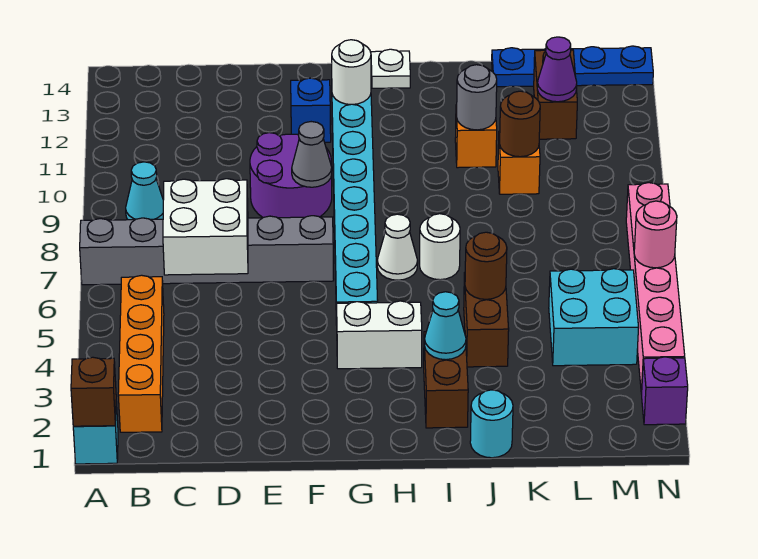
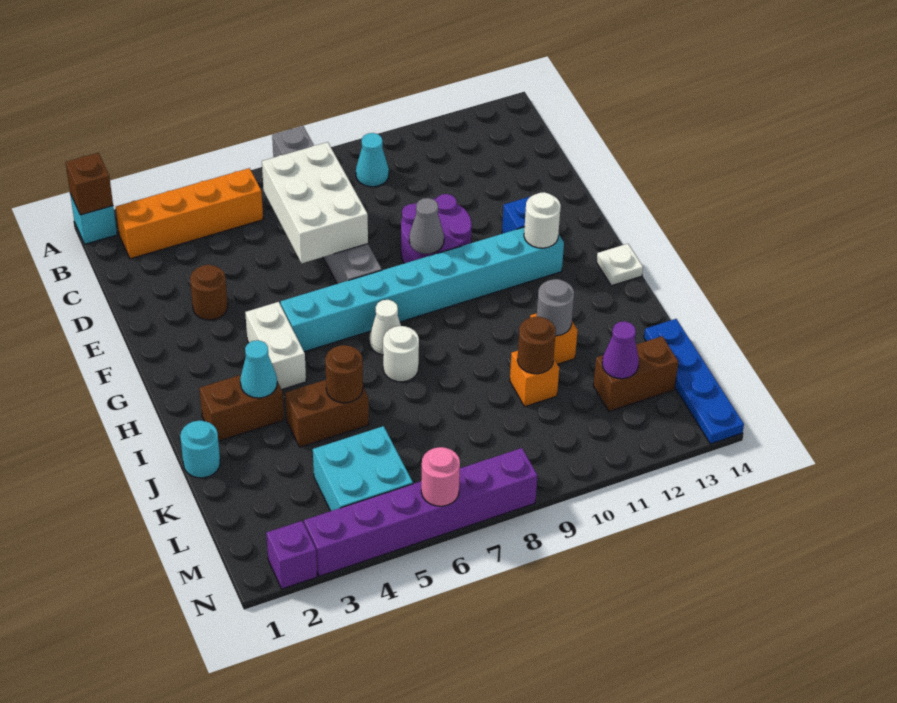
white brick C6:D7 level 2 -> white brick C6:E7 level 2
none -> brown round brick E3 level 1
pink brick N3:N8 level 1 -> purple brick N3:N8 level 1

